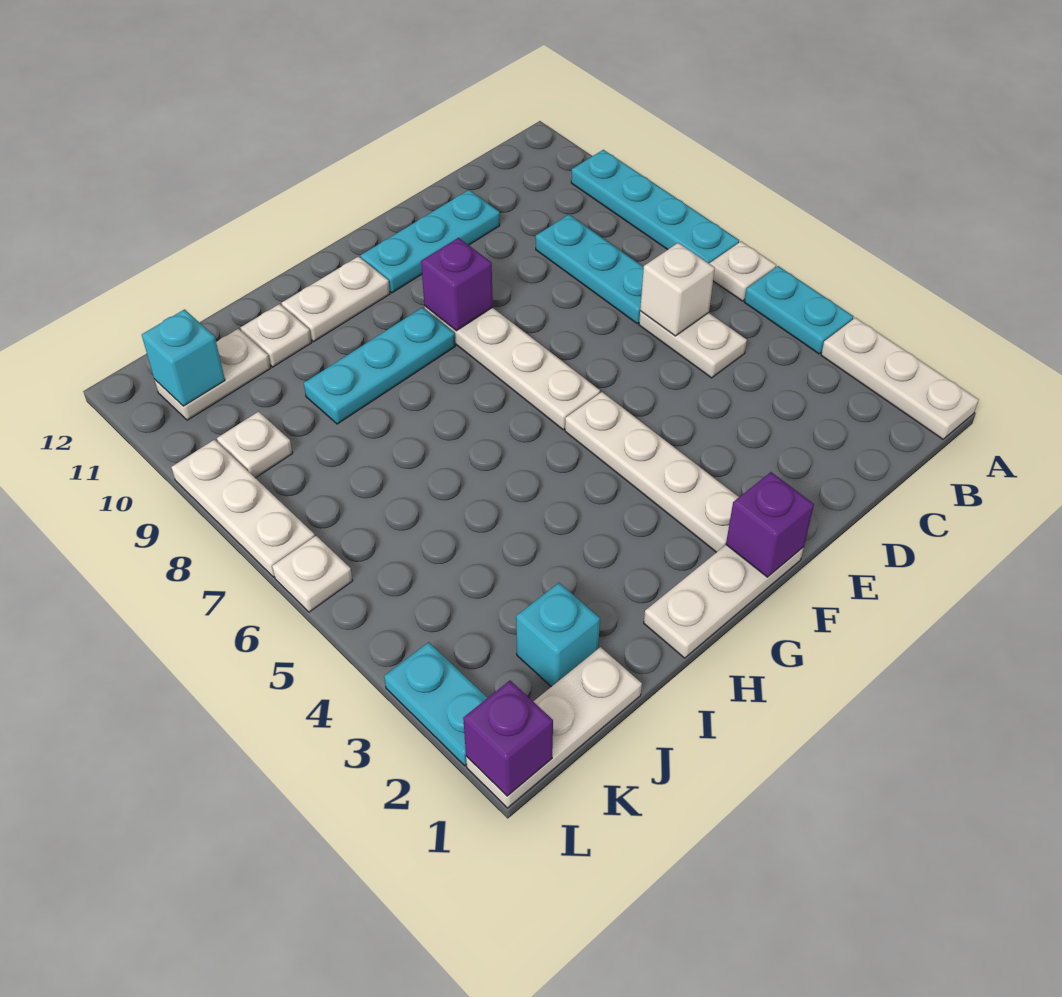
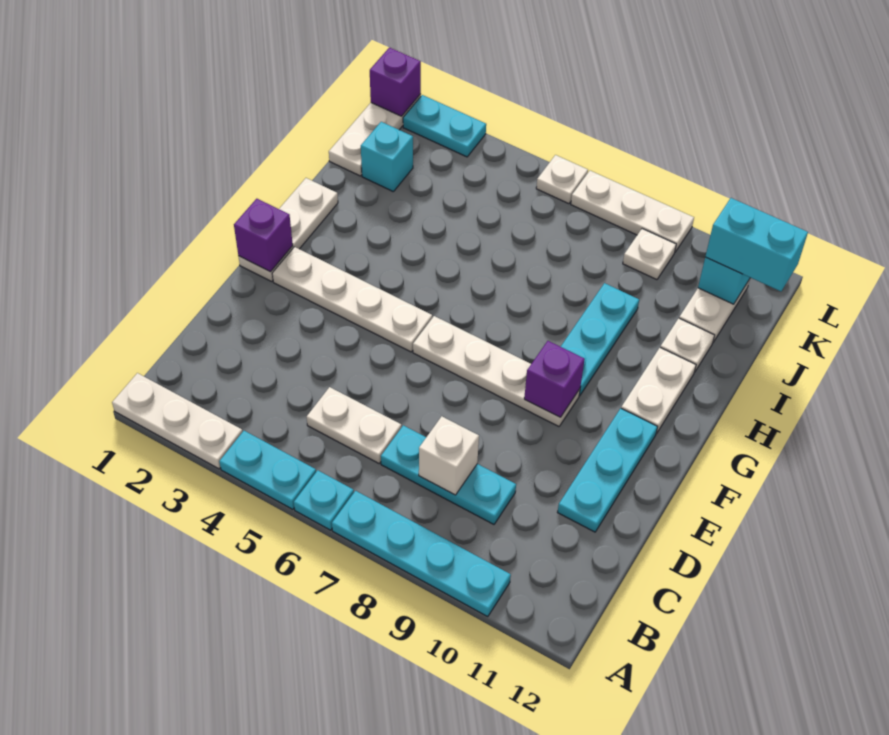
white plate A6 level 1 -> cyan plate A6 level 1
white brick C6 level 2 -> white brick C8 level 2
none -> cyan brick K11:K12 level 3

